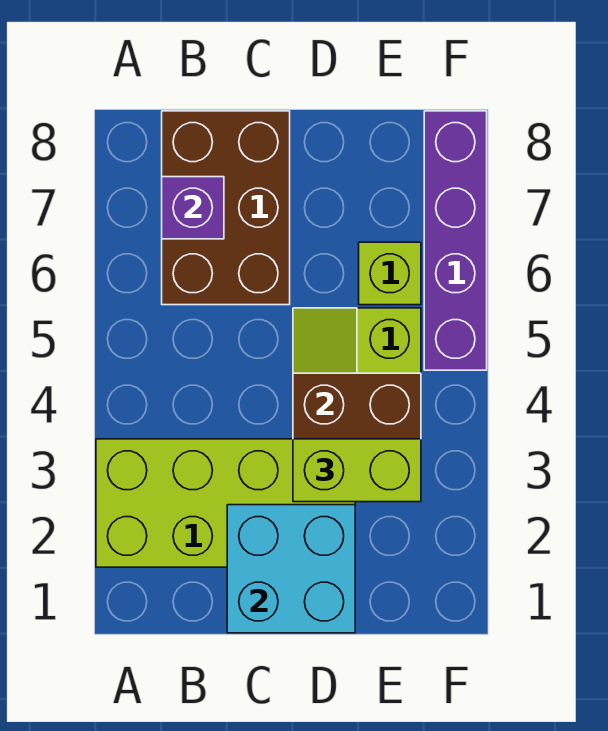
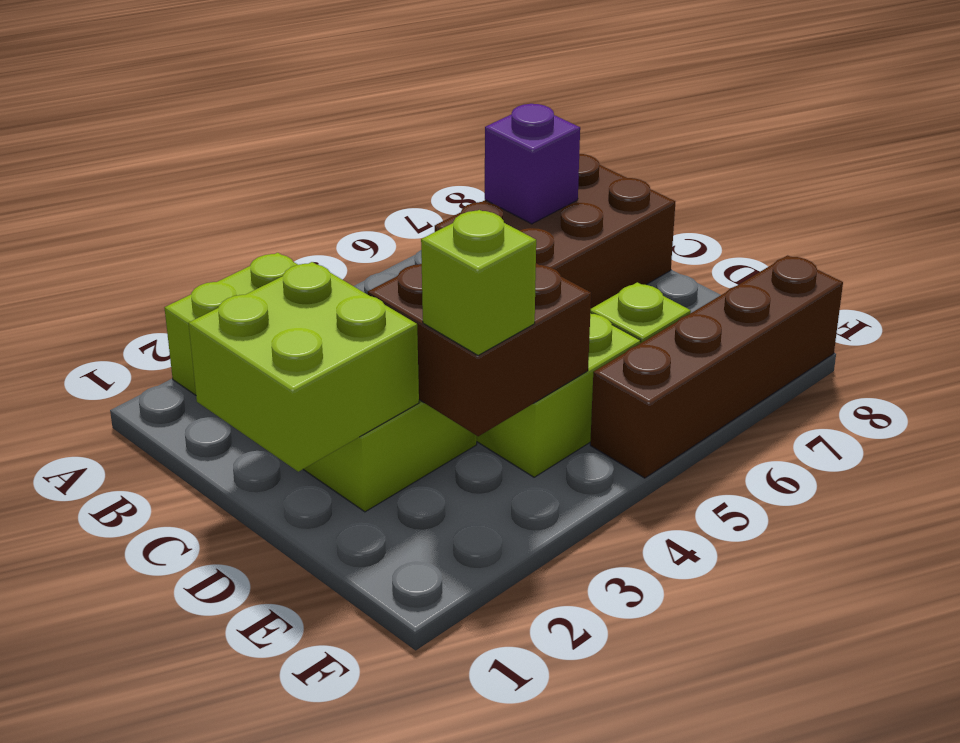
cyan brick C1:D2 level 2 -> lime brick C1:D2 level 2
lime brick D3:E3 level 3 -> lime brick E3 level 3
purple brick F5:F8 level 1 -> brown brick F5:F8 level 1

